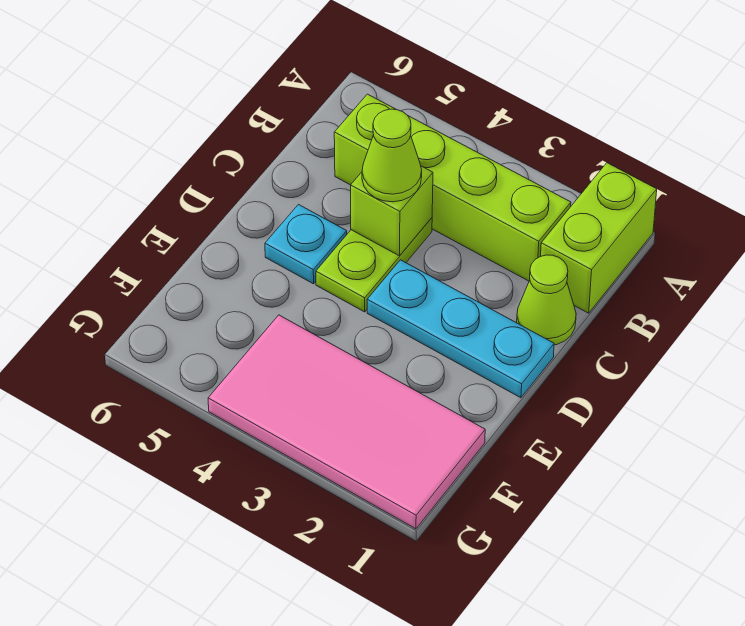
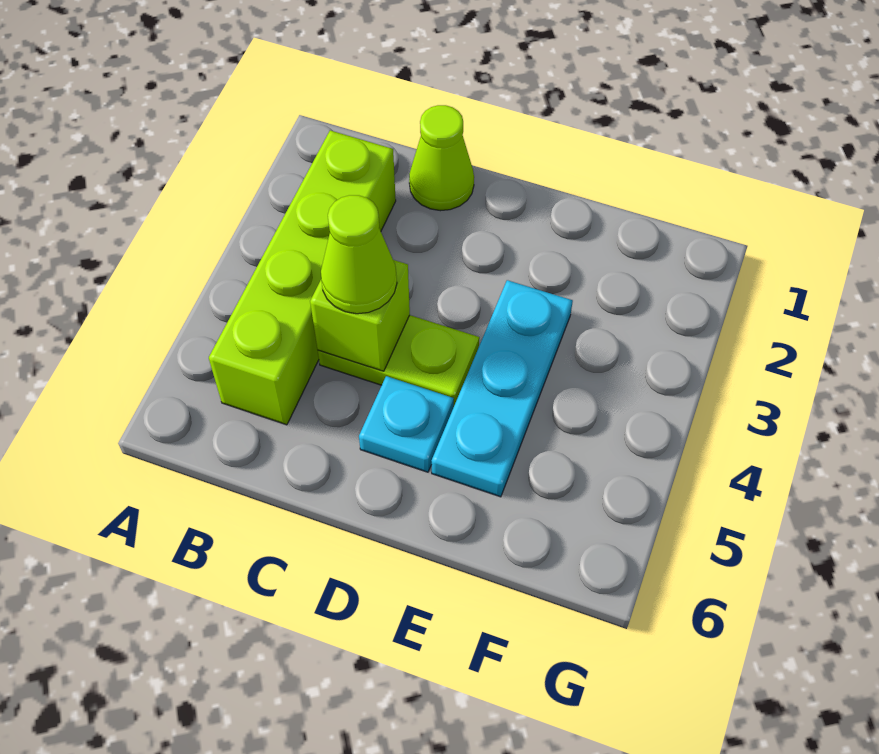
lime brick A1:B1 level 1 -> none
cyan plate D1:D3 level 1 -> cyan plate E3:E5 level 1
pink tile F1:G4 level 1 -> none

